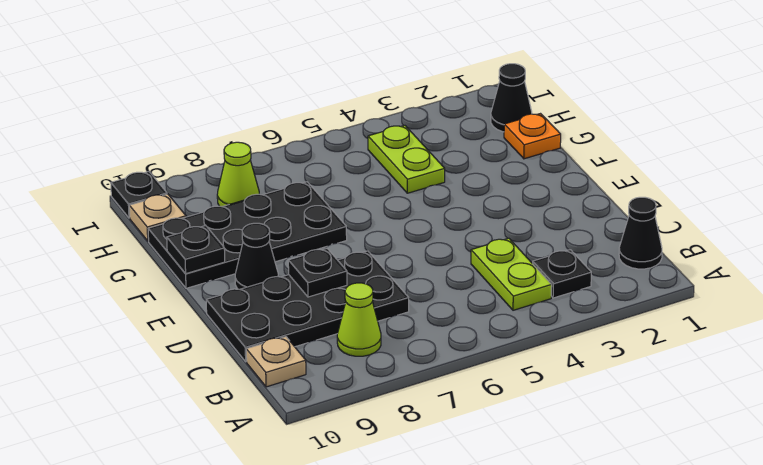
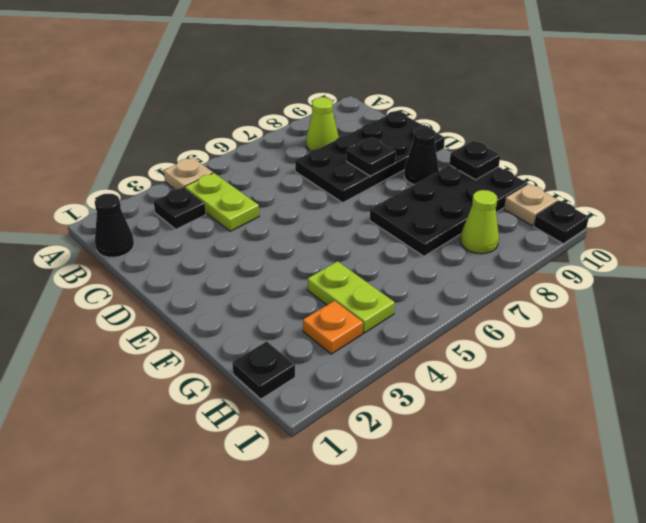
tan plate B10 level 1 -> tan plate A4 level 1
orange plate G1 level 1 -> orange plate H3 level 1
black cone H1 level 1 -> black plate H1 level 1

